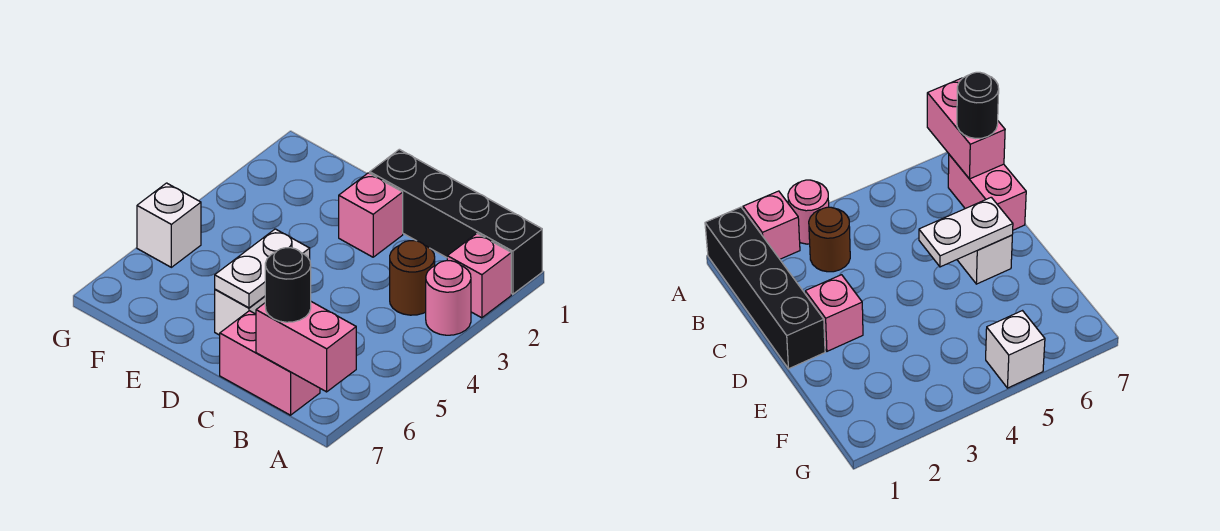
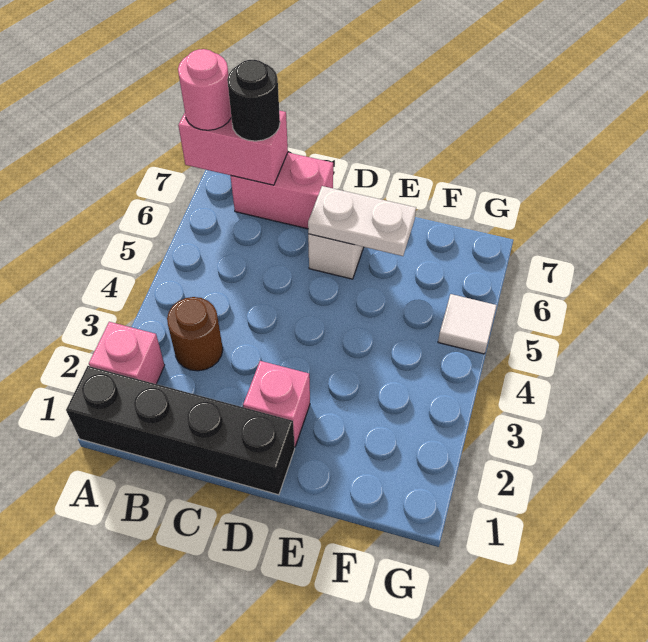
pink round brick A3 level 1 -> pink round brick A7 level 3
white plate D5:D6 level 2 -> white plate D6:E6 level 2
white brick G5 level 1 -> white tile G5 level 1

